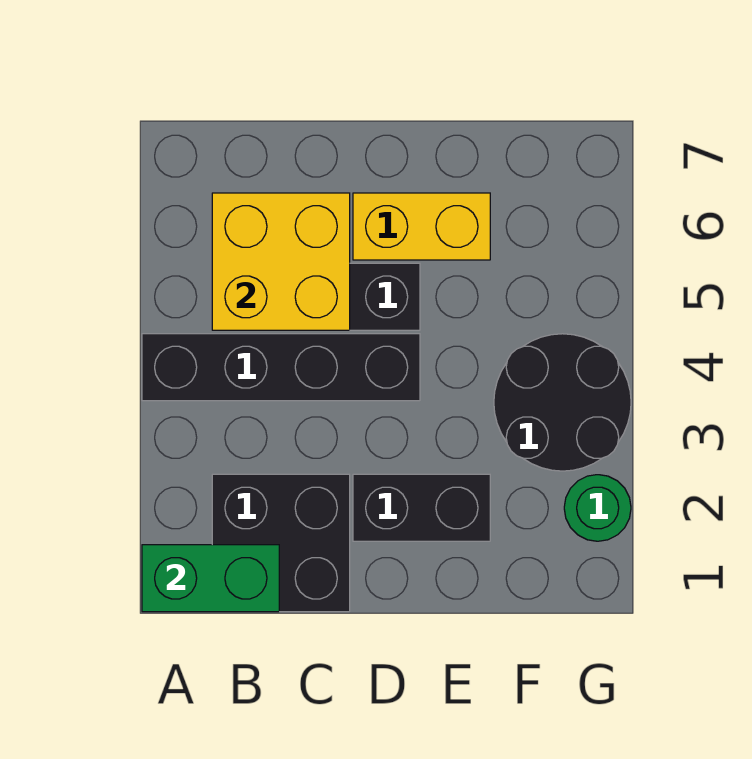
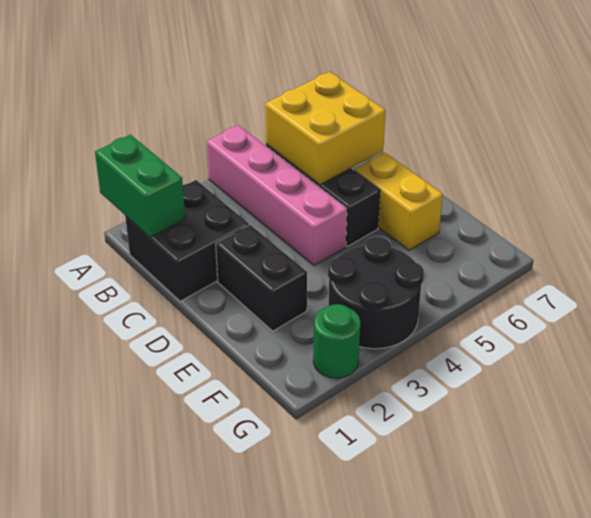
black brick A4:D4 level 1 -> pink brick A4:D4 level 1

